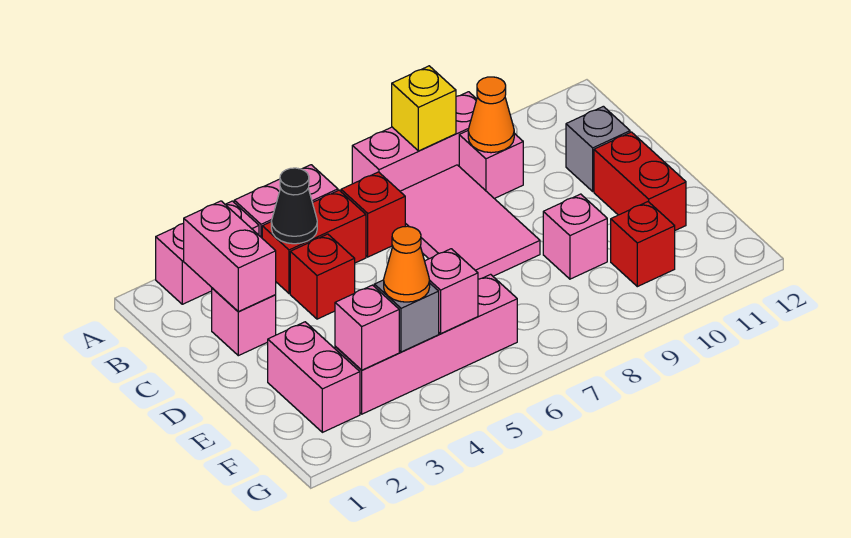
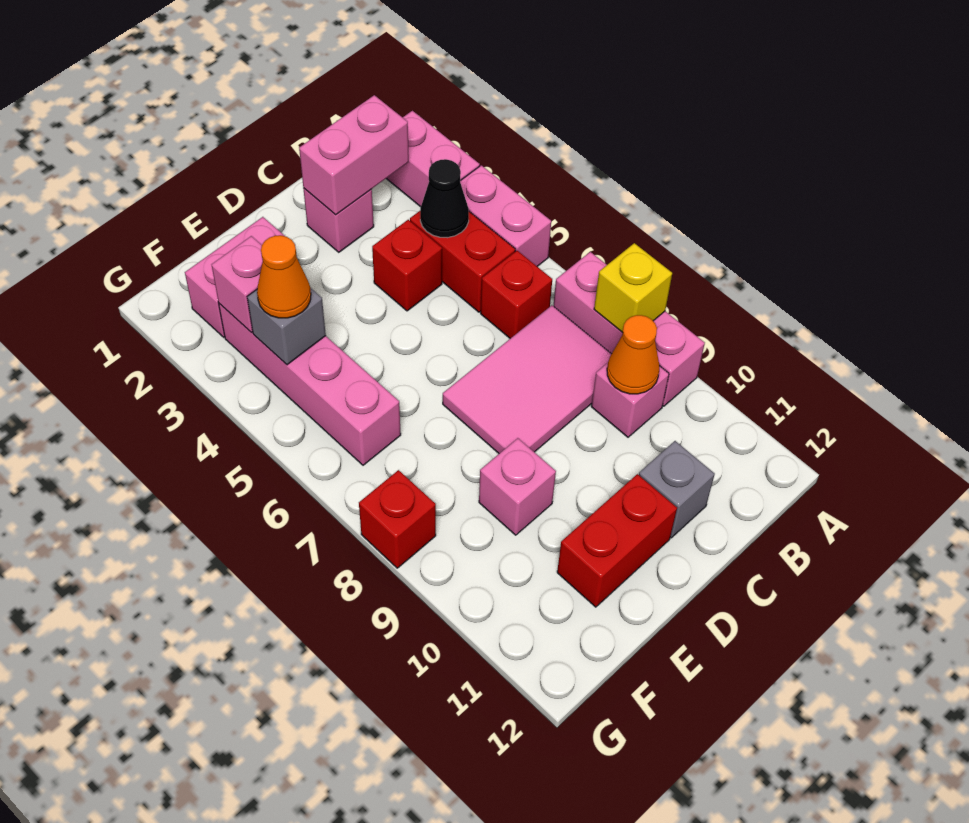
pink brick F5 level 2 -> none
red brick F10 level 1 -> red brick G8 level 1

